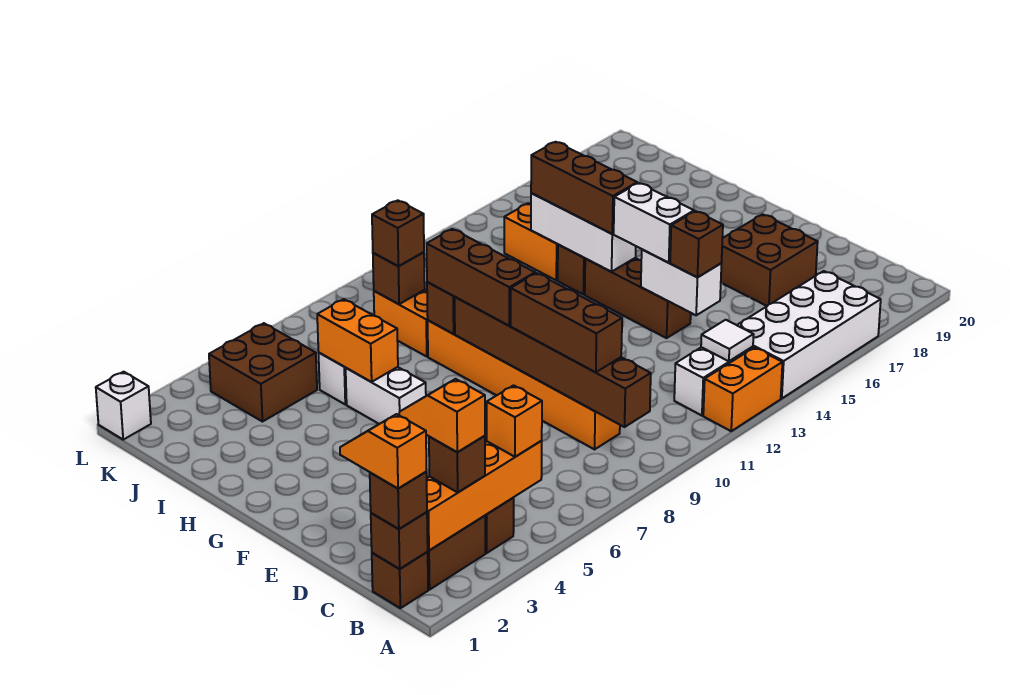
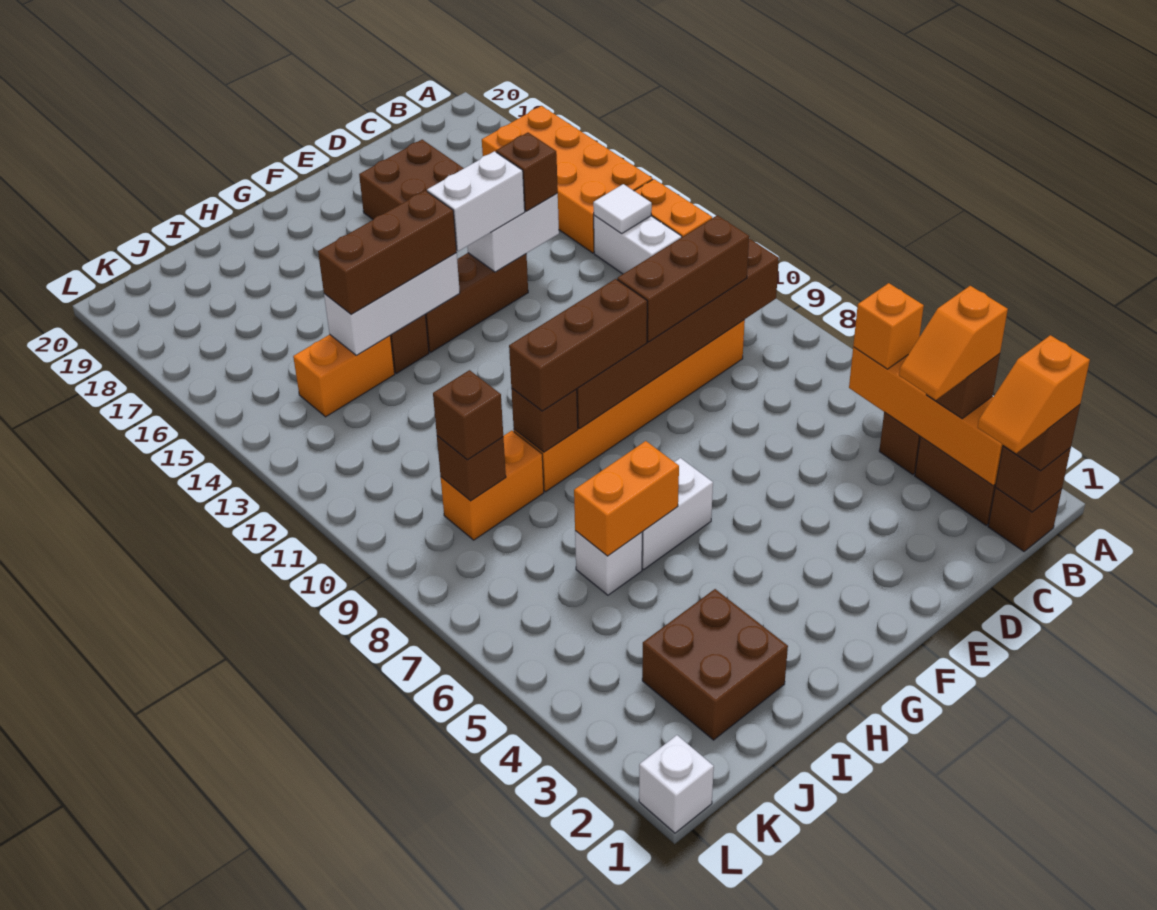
white brick A14:B17 level 1 -> orange brick A14:B17 level 1
brown brick J4:K5 level 1 -> brown brick I2:J3 level 1

